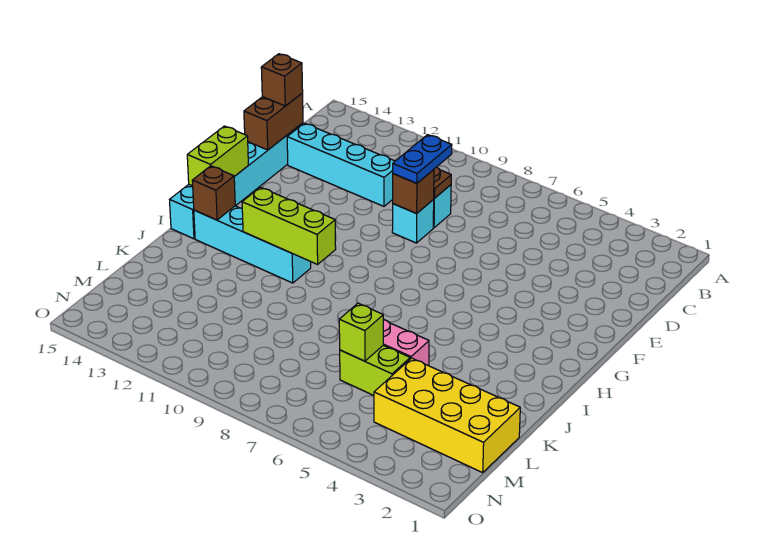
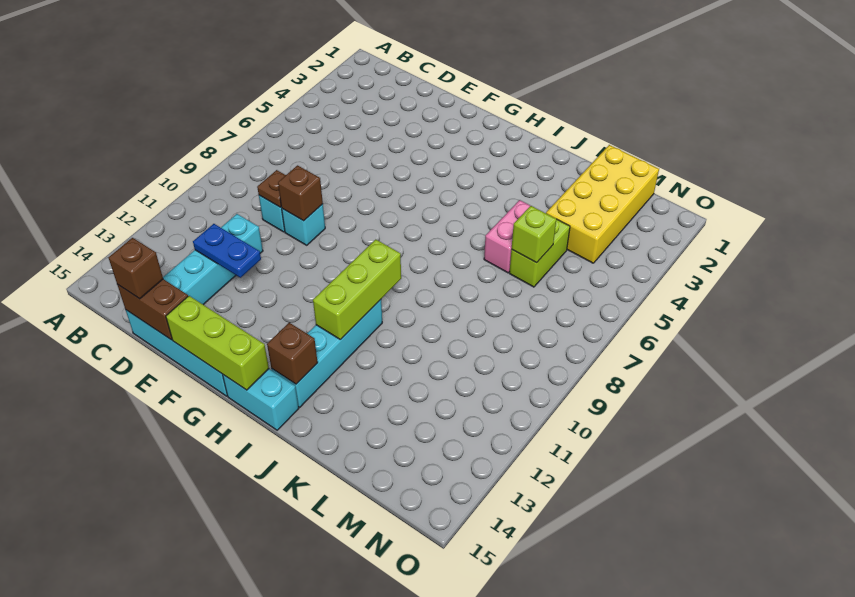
blue plate D9:E9 level 3 -> blue plate D12:E12 level 2
lime brick G15:H15 level 2 -> lime brick F15:H15 level 2

